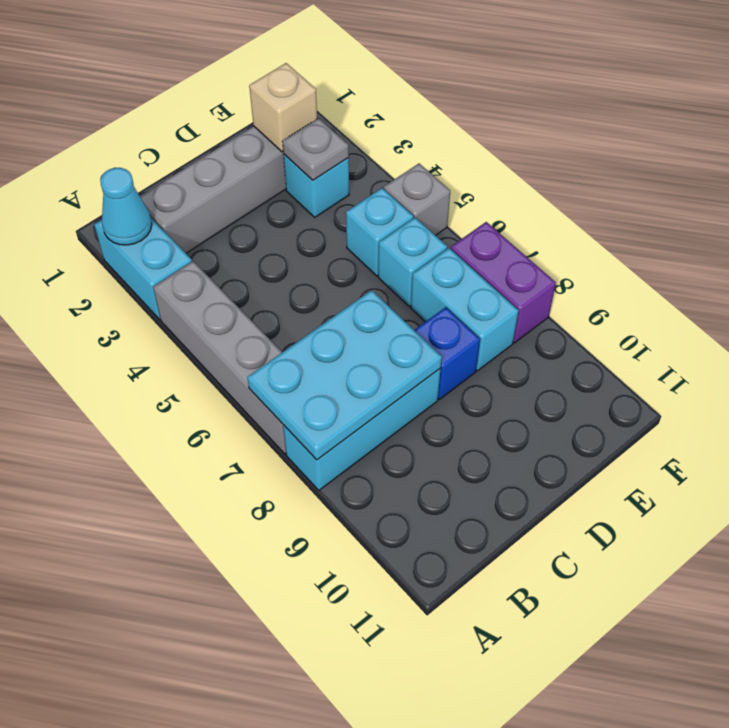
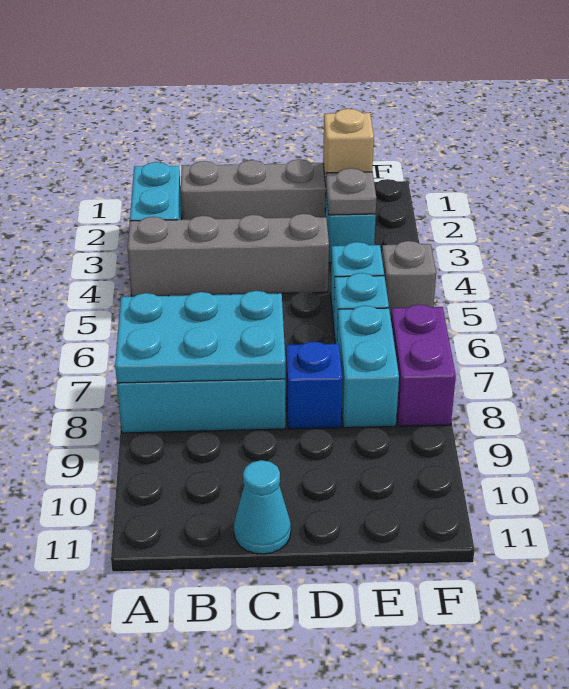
cyan cone A2 level 2 -> cyan cone C11 level 1
grey brick A4:A7 level 1 -> grey brick A4:D4 level 1

